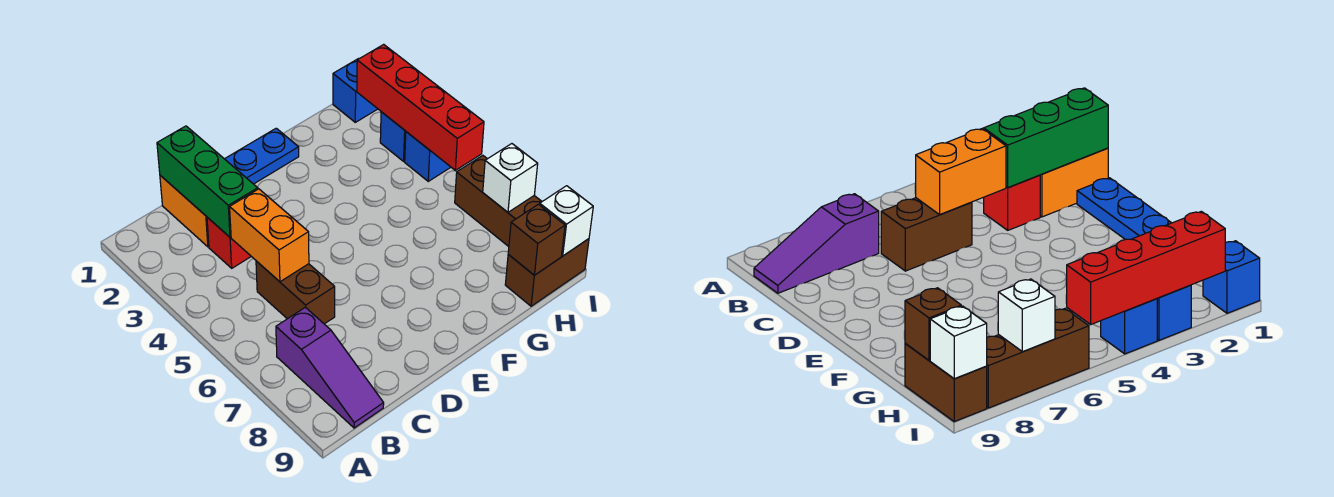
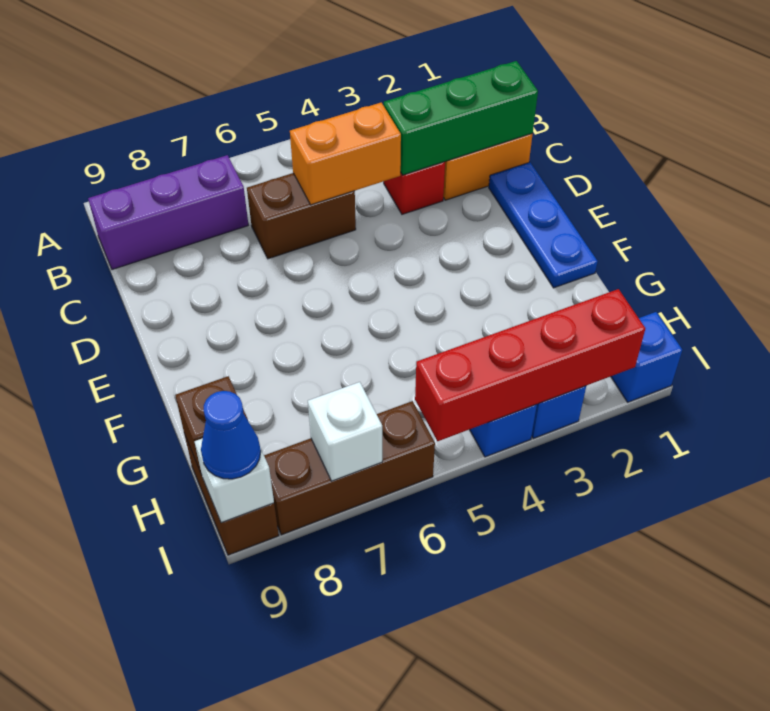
purple slope B7:B9 level 1 top 7 -> purple brick B7:B9 level 1
none -> blue cone I9 level 3

